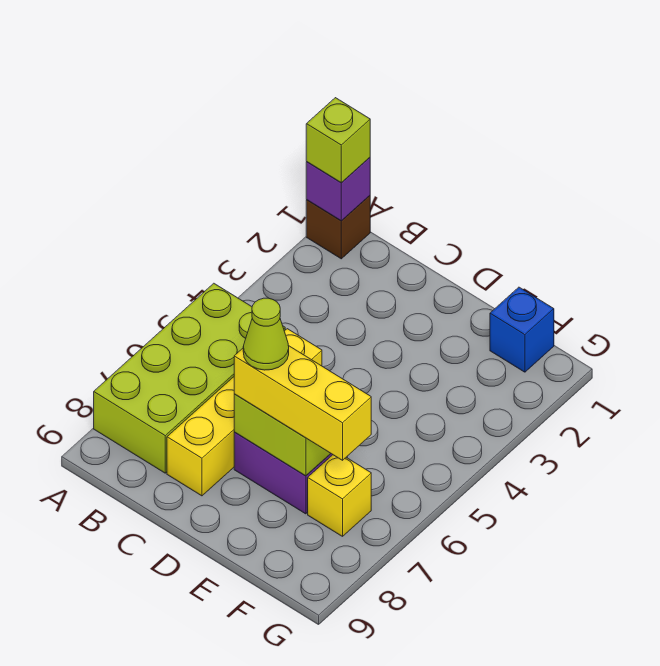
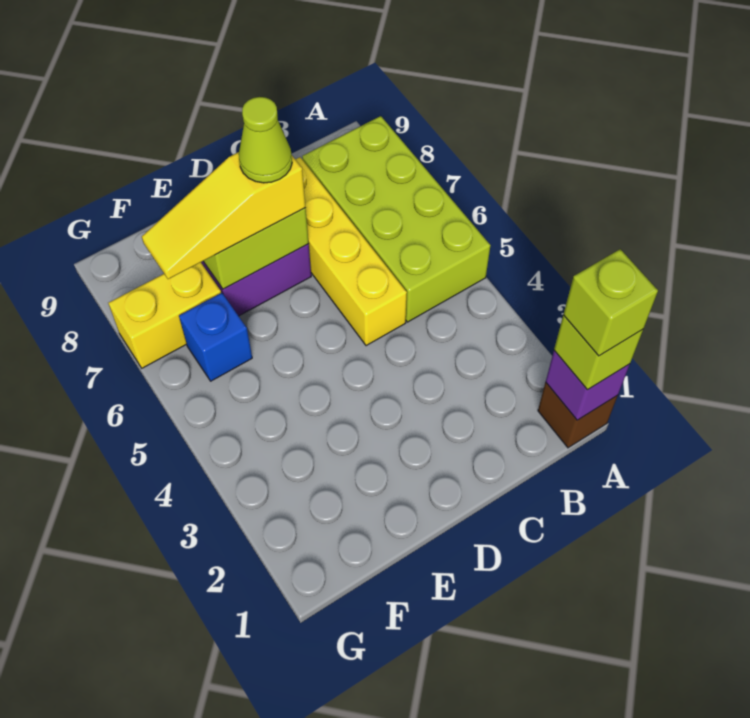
none -> lime brick A1 level 4
yellow brick D7:F7 level 3 -> yellow slope D7:F7 level 3 top D
blue brick F1 level 1 -> blue brick F6 level 1
yellow brick F7 level 1 -> yellow brick F7:G7 level 1

